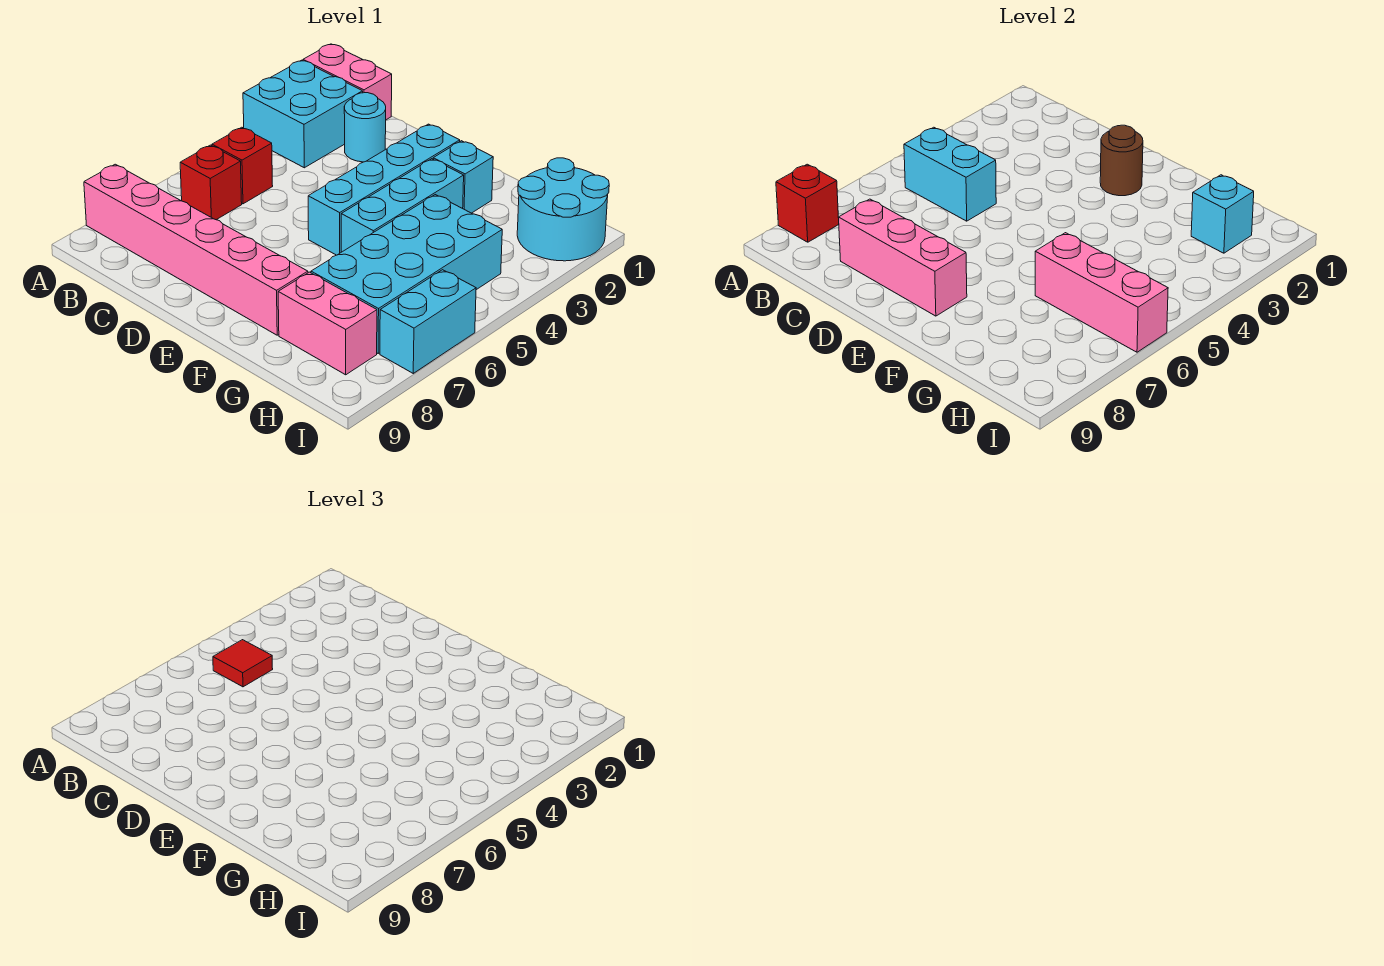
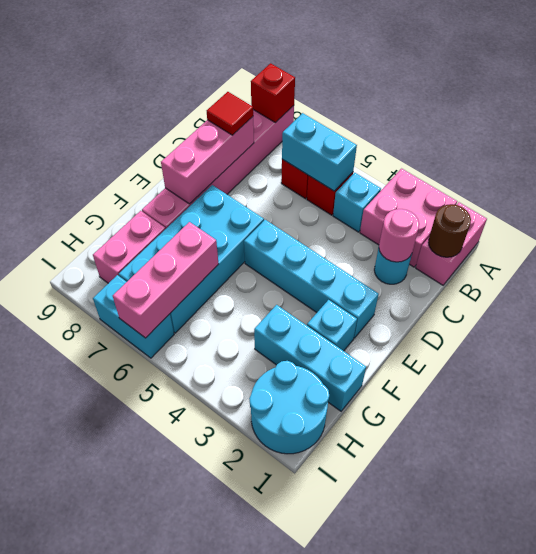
cyan brick A2:B3 level 1 -> pink brick A2:B3 level 1
cyan brick B5:C5 level 2 -> cyan brick B5:B6 level 2
red tile B5 level 3 -> red tile C8 level 3
none -> pink round brick C2 level 2
brown round brick E2 level 2 -> brown round brick B1 level 2
cyan brick F3:F5 level 1 -> cyan brick G1:G3 level 1
cyan brick G4:H7 level 1 -> cyan brick E6:H7 level 1
cyan brick H2 level 2 -> cyan brick B4 level 1

